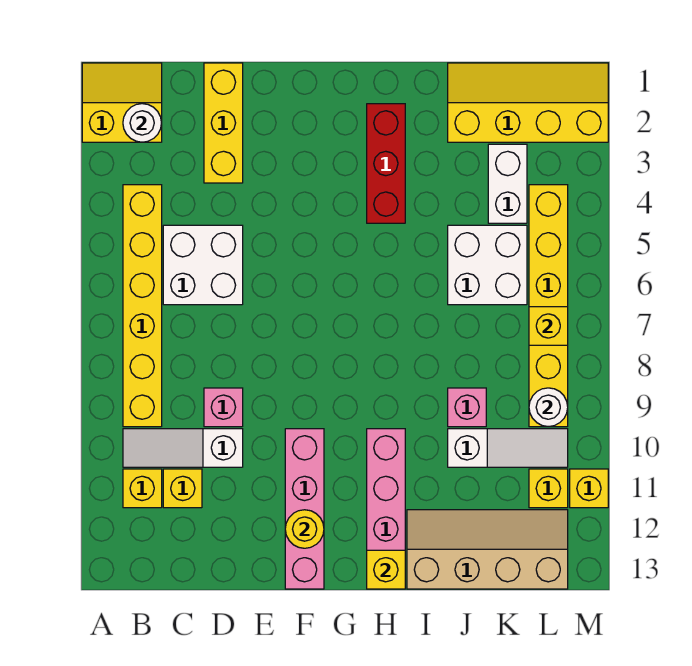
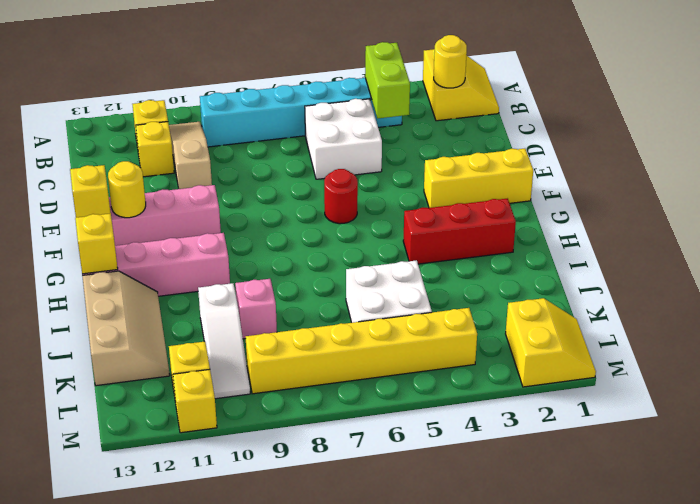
white round brick B2 level 2 -> yellow round brick B2 level 2
yellow brick B4:B9 level 1 -> cyan brick B4:B9 level 1
none -> lime brick B4:C4 level 2
white slope B10:D10 level 1 top D -> tan slope B10:D10 level 1 top D
yellow brick D1:D3 level 1 -> yellow brick F1:F3 level 1
pink brick D9 level 1 -> none
none -> red round brick F6 level 1
tan slope I12:L13 level 1 top 13 -> tan slope I12:K13 level 1 top 13
yellow slope J1:M2 level 1 top 2 -> yellow slope L1:M2 level 1 top 2
white brick K3:K4 level 1 -> none
yellow brick L7 level 2 -> yellow brick F13 level 2
white round brick L9 level 2 -> none

